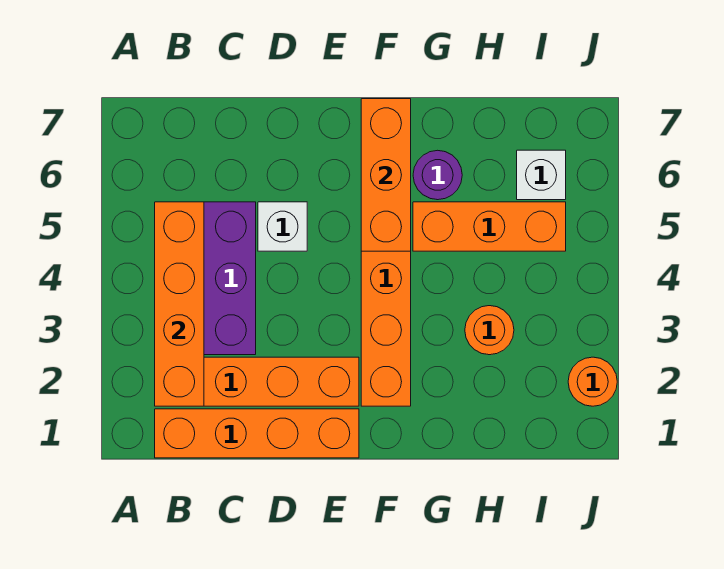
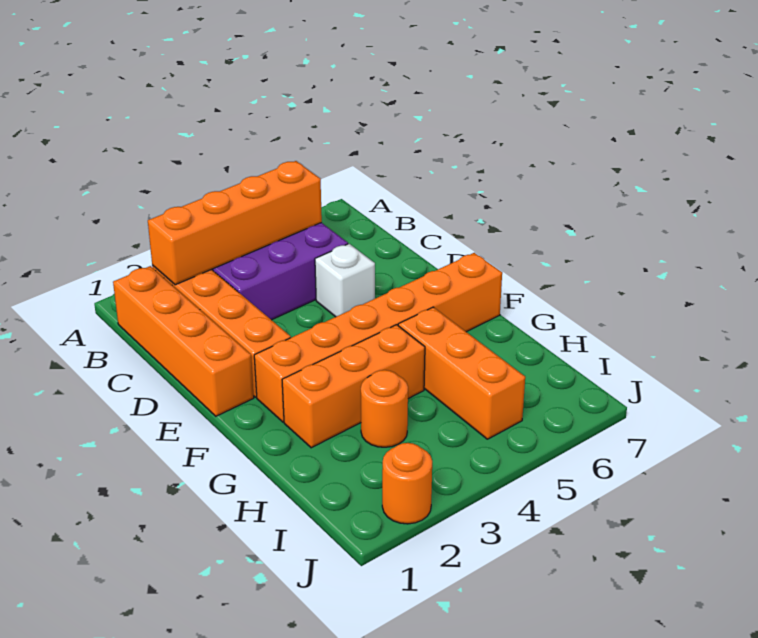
orange brick F5:F7 level 2 -> orange brick G2:G4 level 1
purple round brick G6 level 1 -> none
white brick I6 level 1 -> none

